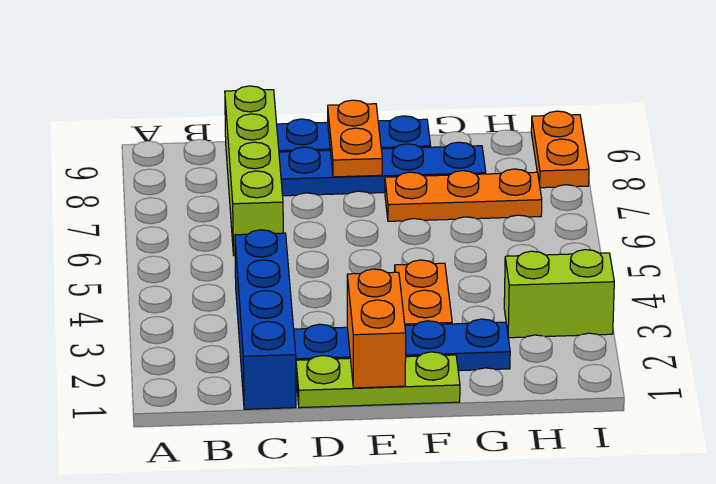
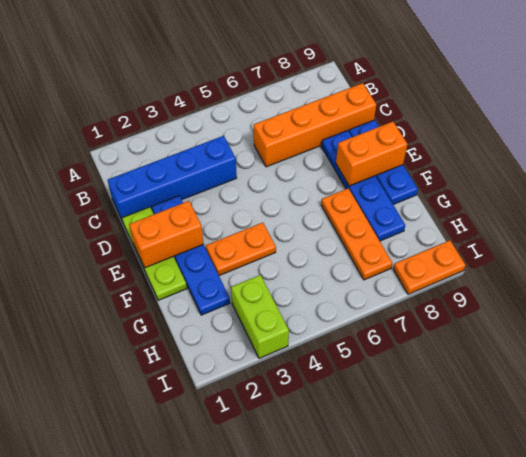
lime brick C6:C9 level 1 -> orange brick C6:C9 level 1
orange plate E8:E9 level 2 -> orange brick E8:E9 level 2

